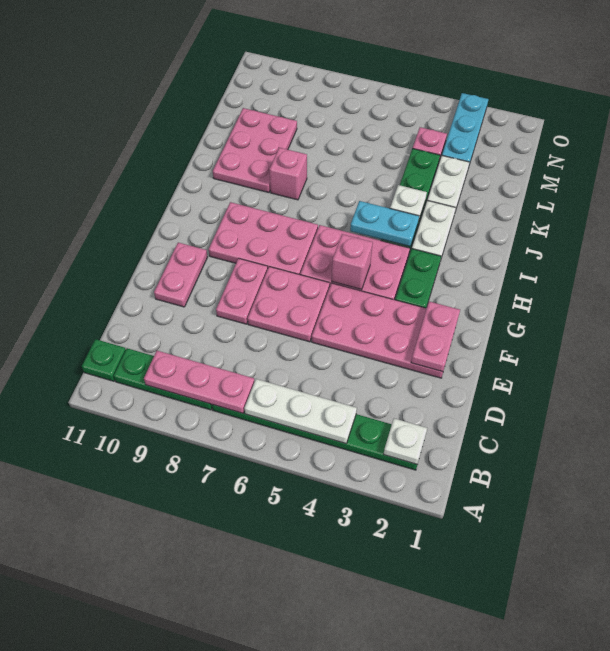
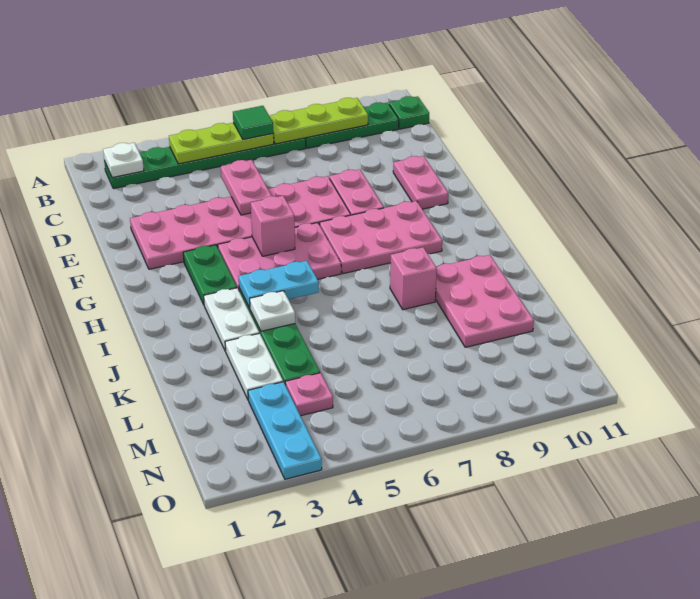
white plate B4:B6 level 2 -> lime plate B4:B6 level 2
none -> green tile B6 level 3
pink plate B7:B9 level 2 -> lime plate B7:B9 level 2
pink plate E2:F2 level 2 -> pink plate D5:E5 level 2

